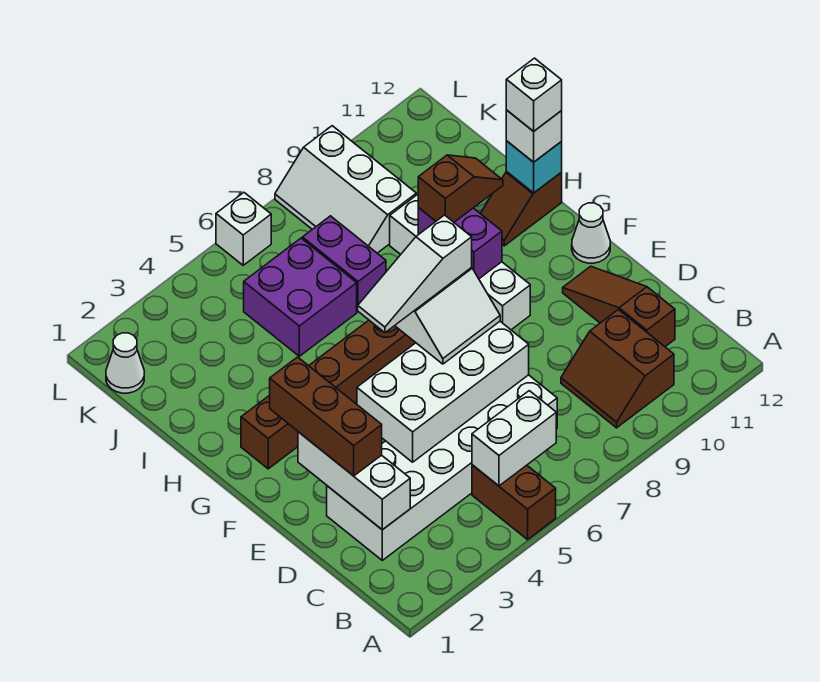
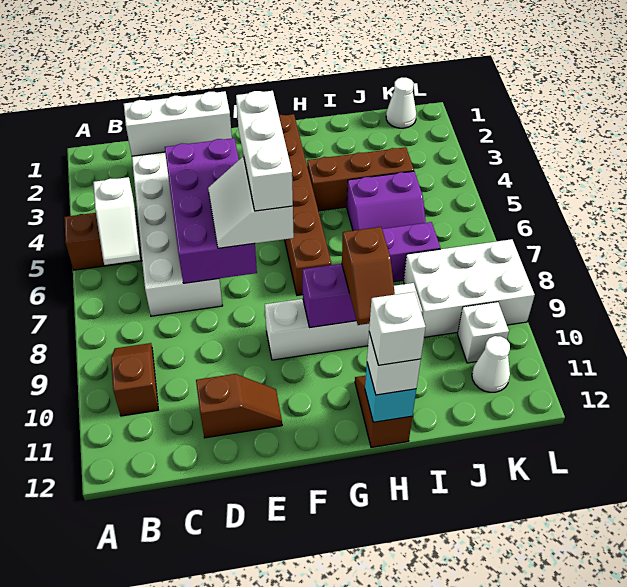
white brick B5:B6 level 2 -> white slope B5:B6 level 2 top 5
brown slope B9:C10 level 1 top 10 -> brown slope B9:B10 level 1 top 10
brown slope C11:E11 level 1 top C -> brown slope D11:E11 level 1 top D
brown brick D2:F2 level 3 -> brown brick H4:J4 level 1
white brick D4:E7 level 2 -> purple brick D4:E7 level 2
white slope F5:F7 level 4 top 7 -> white brick F5:F7 level 4
white cone F12 level 1 -> white cone K11 level 1
purple brick I5:J6 level 1 -> purple slope I5:J6 level 1 top 5
white slope J8:L9 level 1 top 9 -> white brick J8:L9 level 1
white brick L6 level 1 -> white brick K10 level 1

